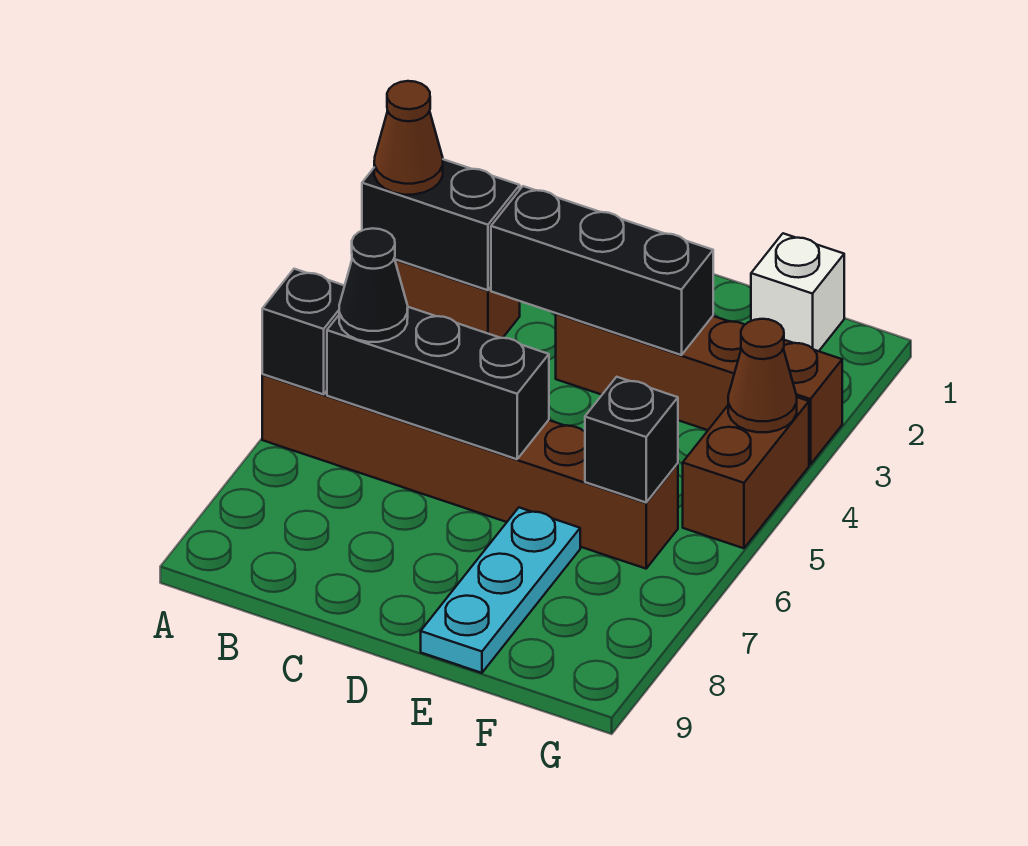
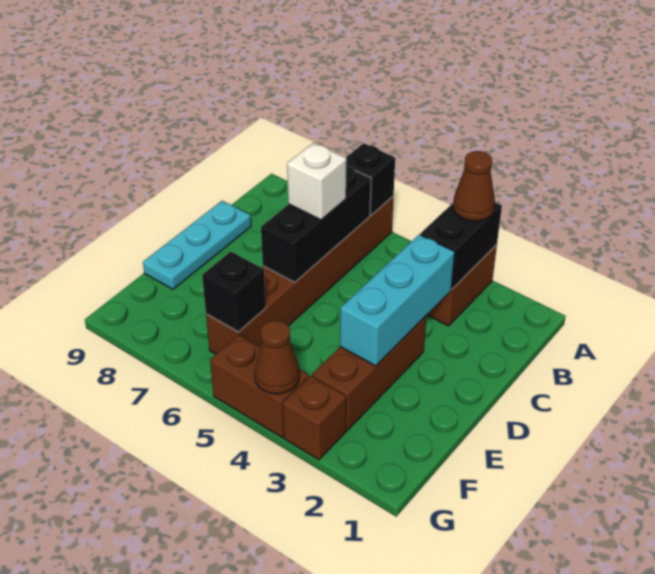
black cone B6 level 3 -> none
black brick C3:E3 level 2 -> cyan brick C3:E3 level 2
cyan plate E7:E9 level 1 -> cyan plate C9:E9 level 1
white brick F1 level 1 -> white brick C6 level 3

